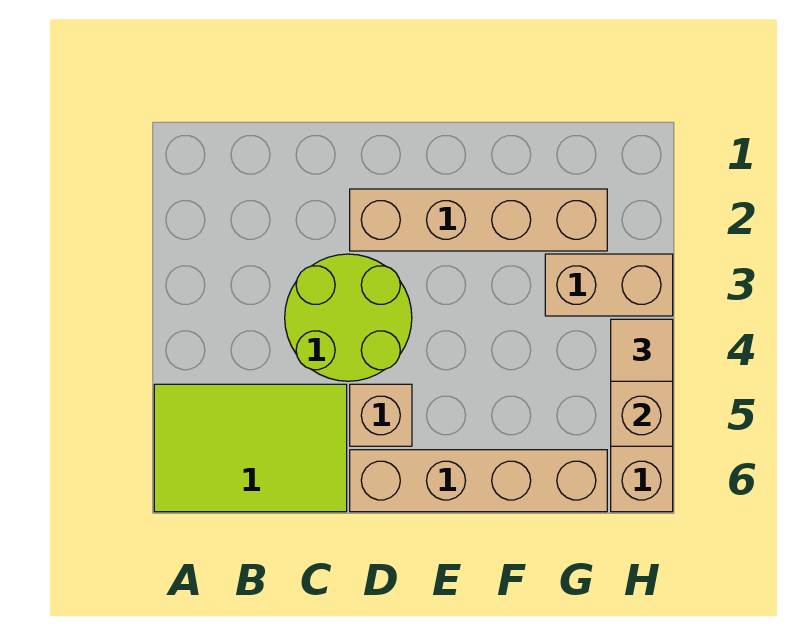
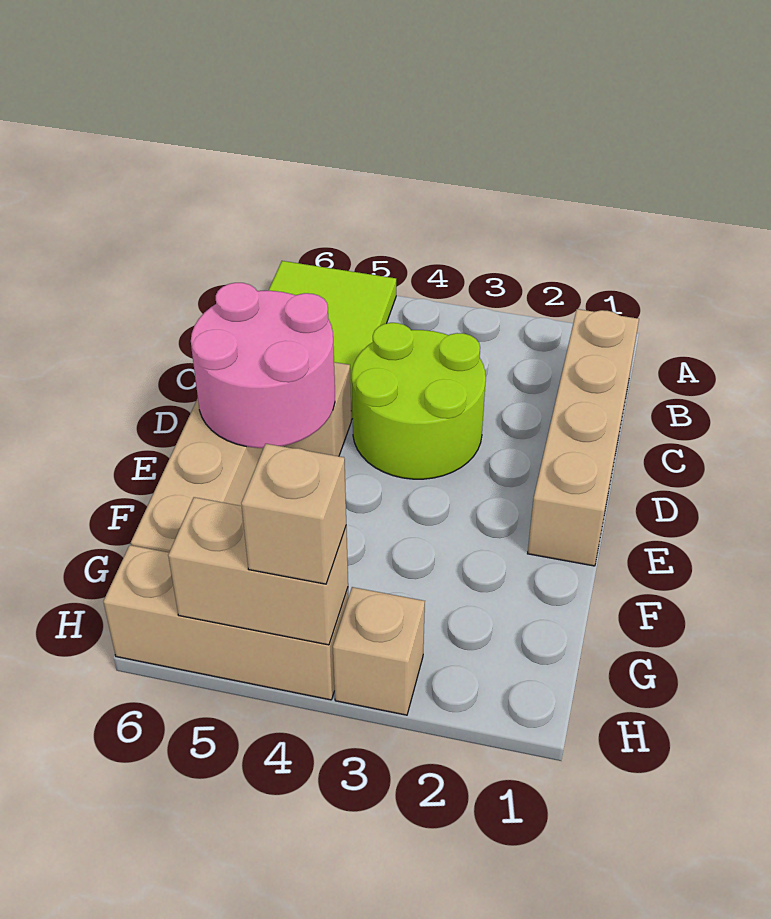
tan brick D2:G2 level 1 -> tan brick B1:E1 level 1
none -> pink round brick D5:E6 level 2
tan brick G3:H3 level 1 -> tan brick H3 level 1
tan tile H4 level 3 -> tan brick H4 level 3

